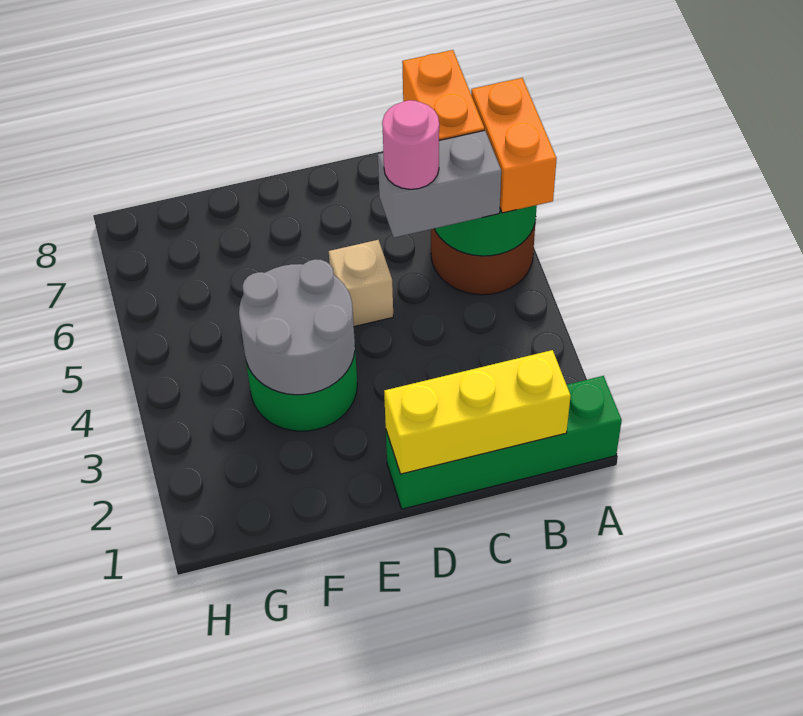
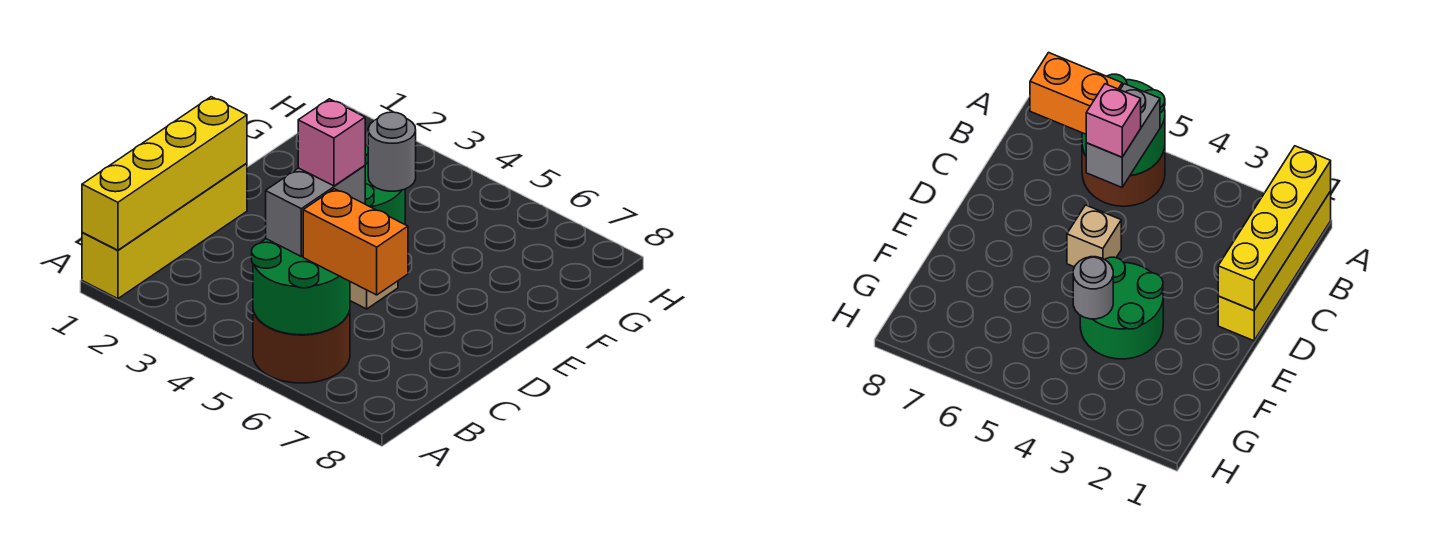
green brick A1:D1 level 1 -> yellow brick A1:D1 level 1
orange brick A5:A6 level 3 -> none
yellow brick B1:D1 level 2 -> yellow brick A1:D1 level 2
pink round brick C5 level 4 -> pink brick C5 level 4
grey round brick E3:F4 level 2 -> grey round brick F4 level 2

